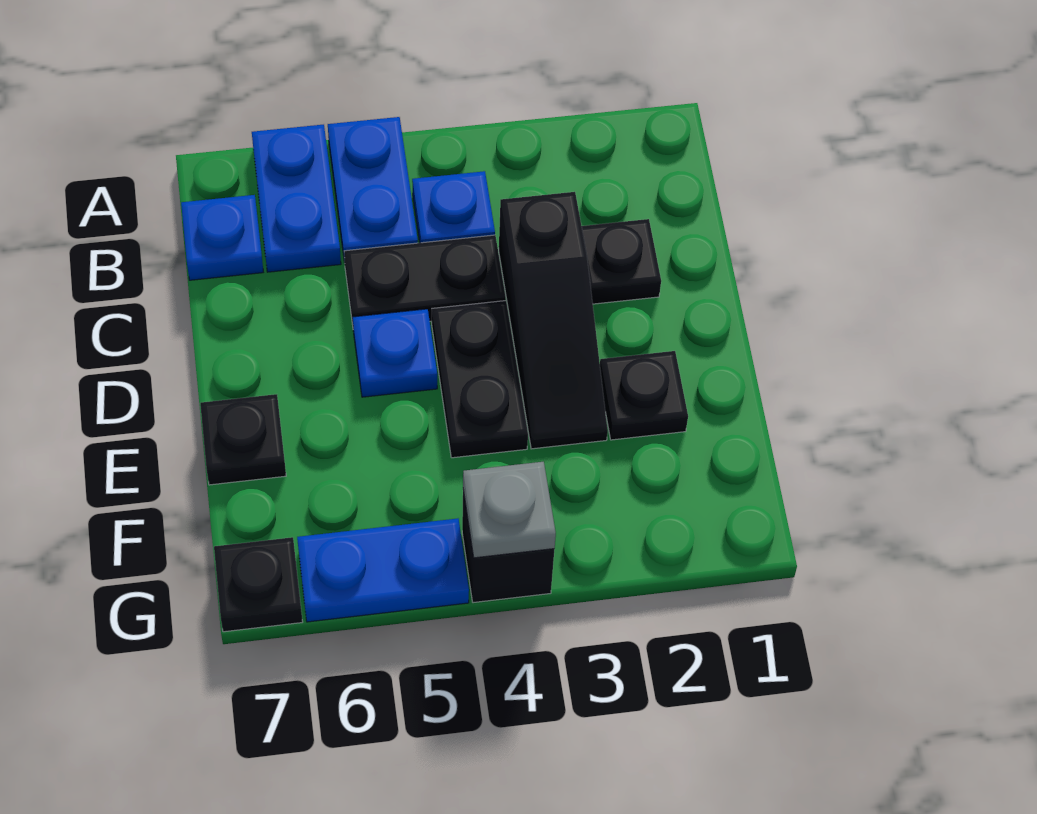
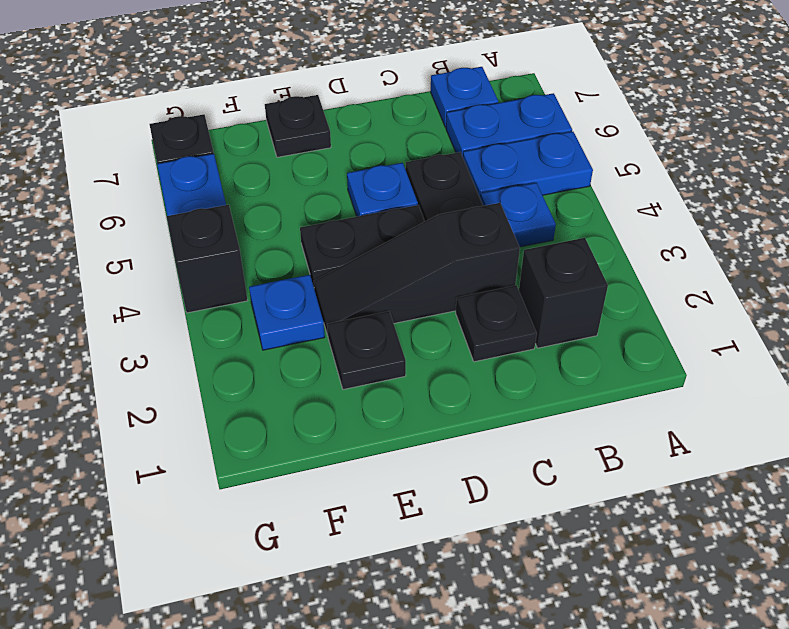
none -> black brick B2 level 1
none -> blue plate F3 level 1
grey plate G4 level 2 -> none

